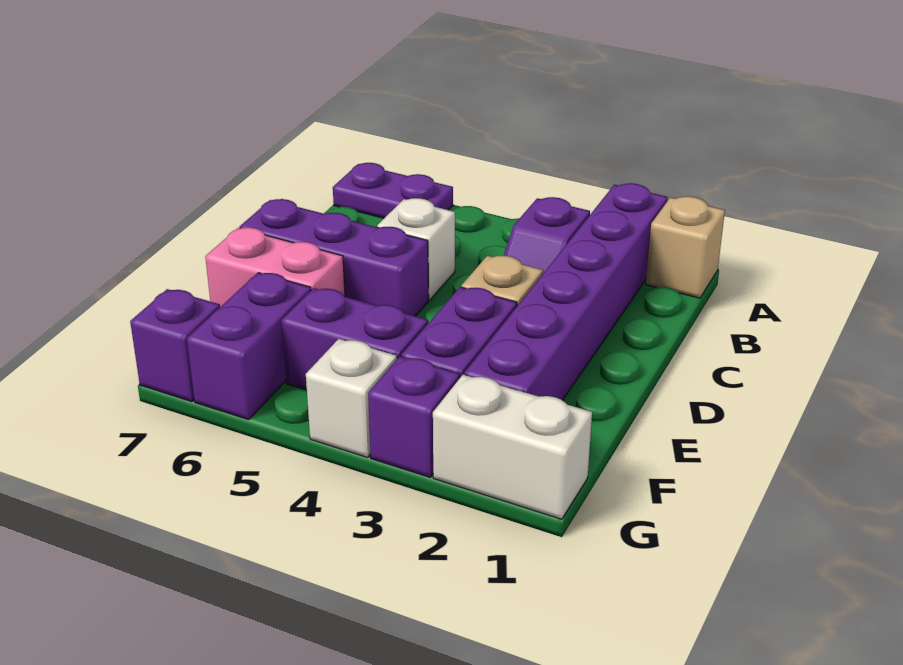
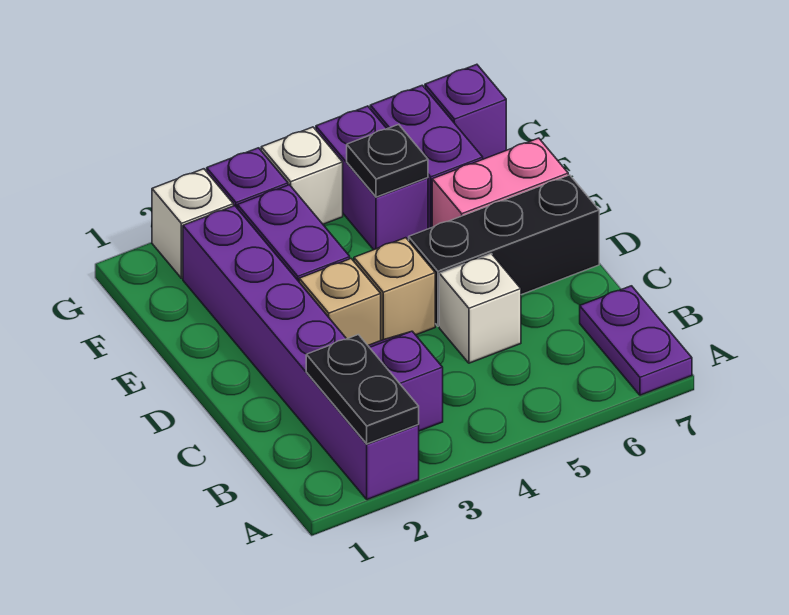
tan brick A1 level 1 -> tan brick D4 level 1
none -> black plate A2:B2 level 2
purple plate A6:A7 level 1 -> purple plate A7:B7 level 1
purple brick D5:D7 level 1 -> black brick D5:D7 level 1
purple brick F4:F5 level 1 -> purple brick F5:G5 level 1
none -> black plate F5 level 2
white brick G1:G2 level 1 -> white brick G2 level 1

